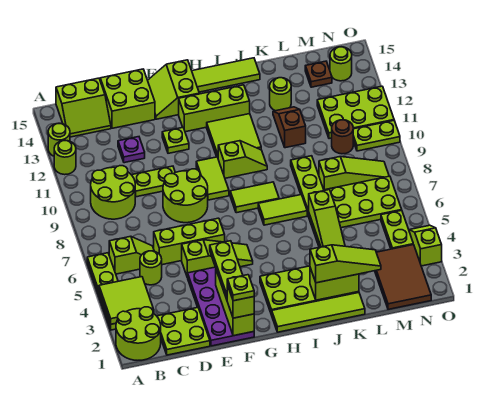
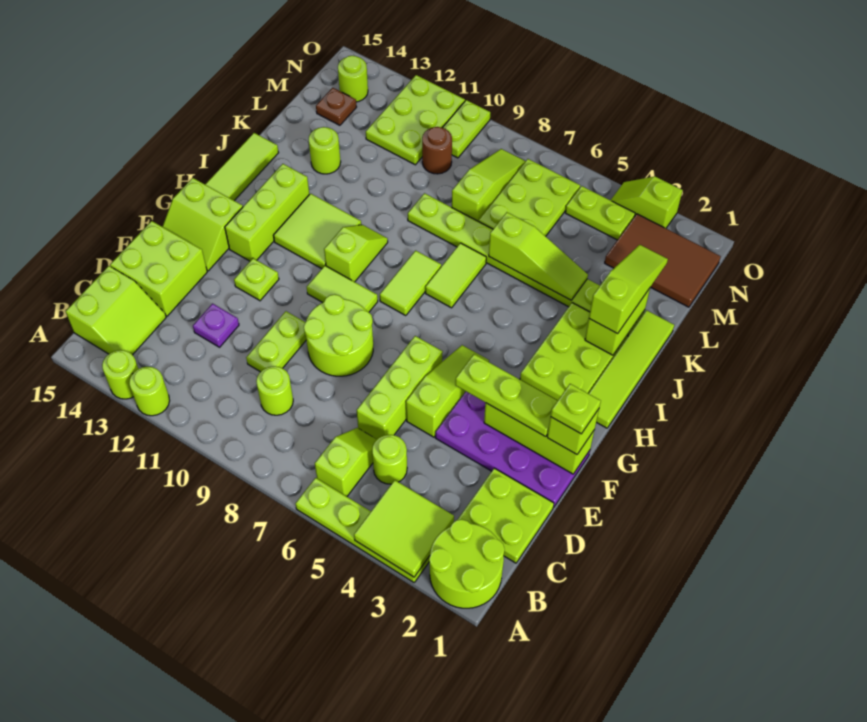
lime round brick B9:C10 level 1 -> lime round brick C9 level 1
brown slope K11:K12 level 1 top 11 -> none

